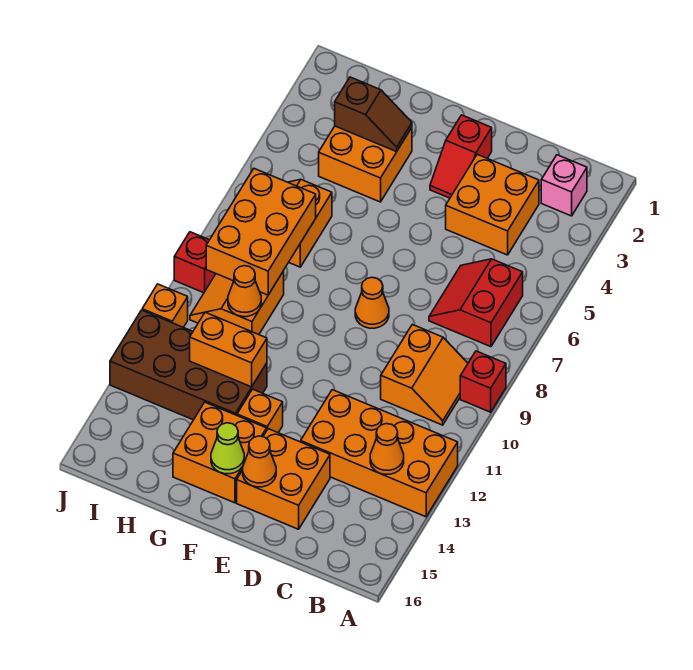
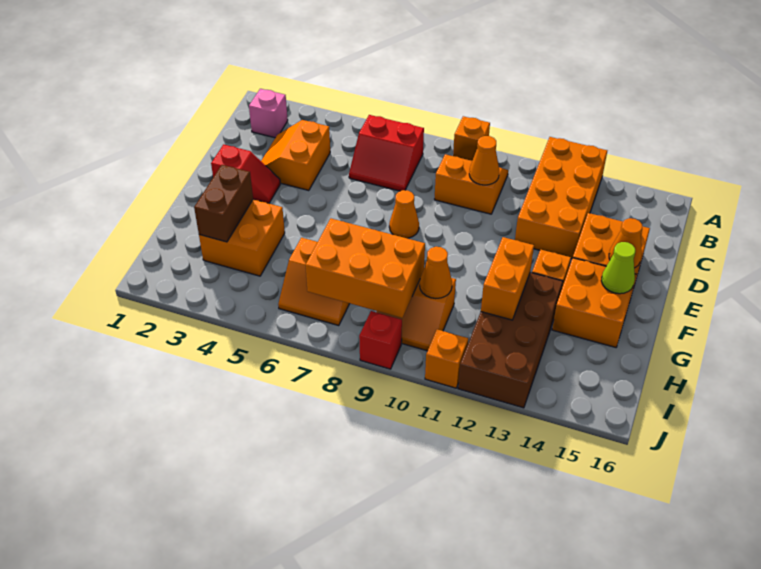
red brick A9 level 1 -> orange brick A9 level 1
orange cone B13 level 2 -> orange cone C10 level 2
orange brick C3:D4 level 1 -> orange slope C3:D4 level 1 top 4
brown slope G3:H3 level 2 top H -> brown brick G3:H3 level 2

